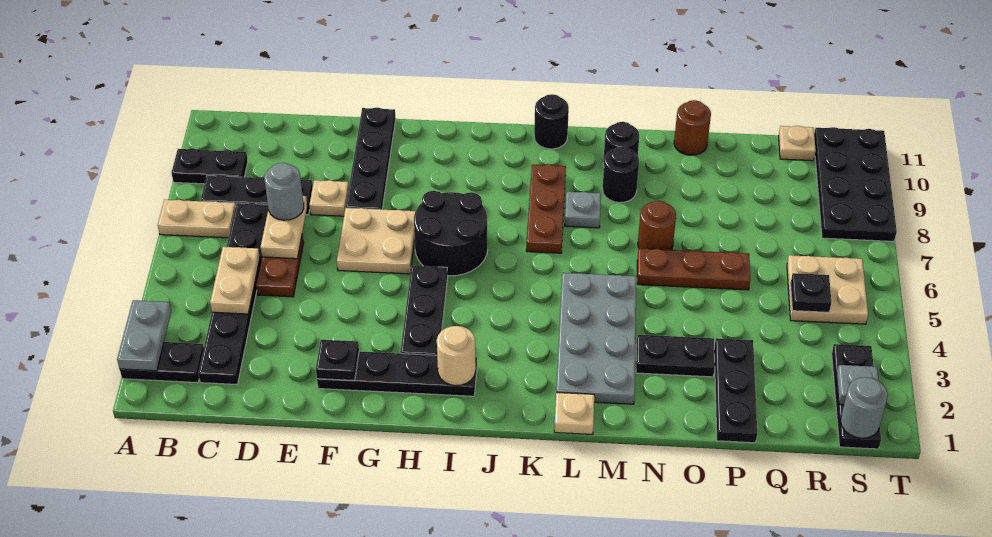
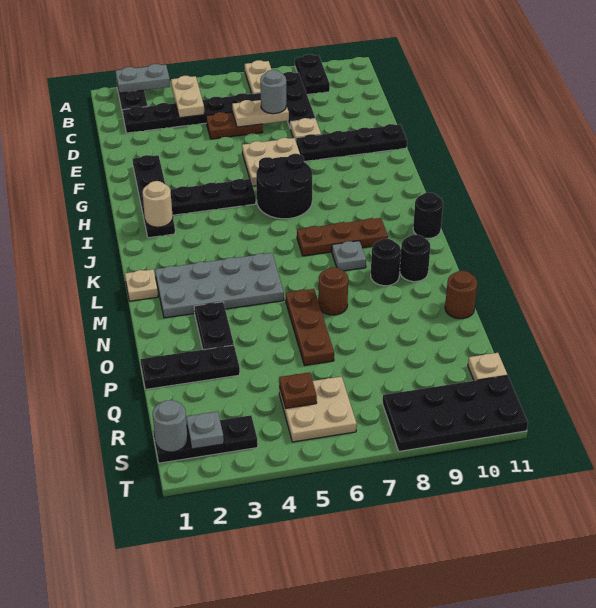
tan plate C4:C5 level 2 -> tan plate B4:C4 level 2
black plate F2 level 2 -> none
black plate R5 level 2 -> brown plate R5 level 2

